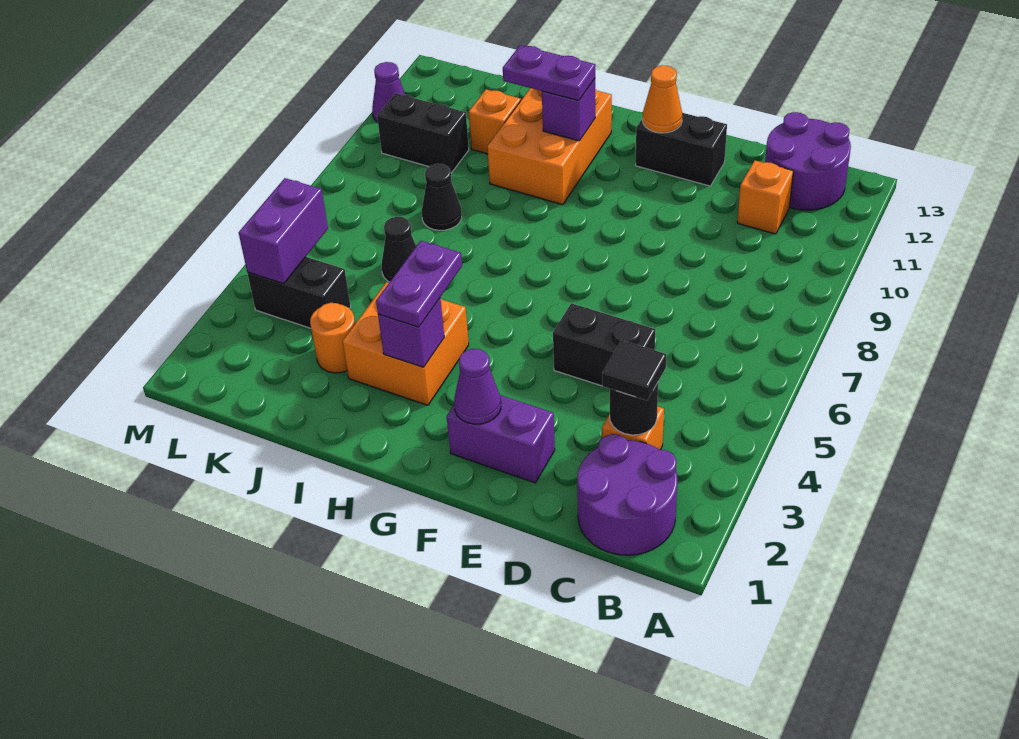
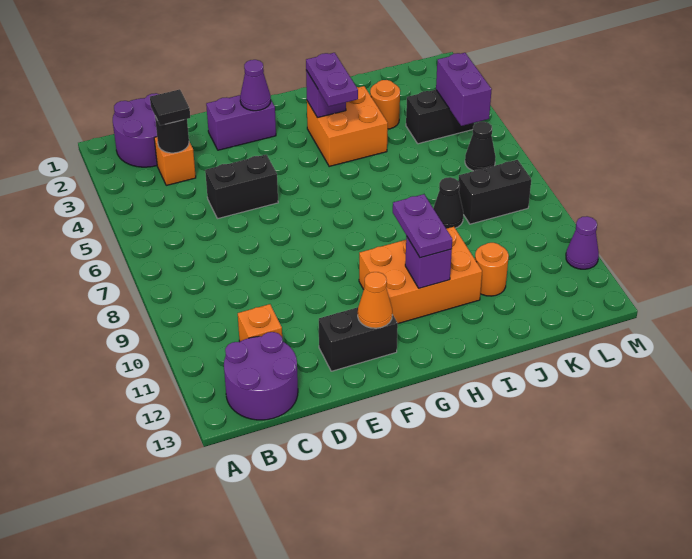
orange brick H10:I12 level 1 -> orange brick G10:I11 level 1
purple plate H11:I11 level 3 -> purple plate H10:H11 level 3
black cone J6 level 1 -> black cone L6 level 1
orange brick J11 level 1 -> orange round brick J11 level 1
black brick K10:L10 level 1 -> black brick K8:L8 level 1

